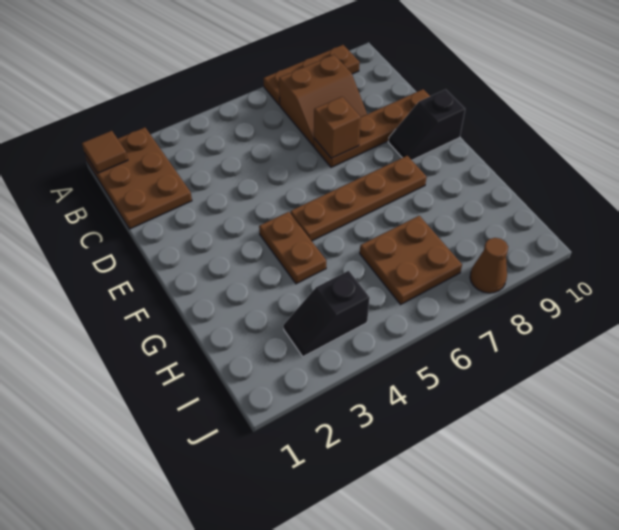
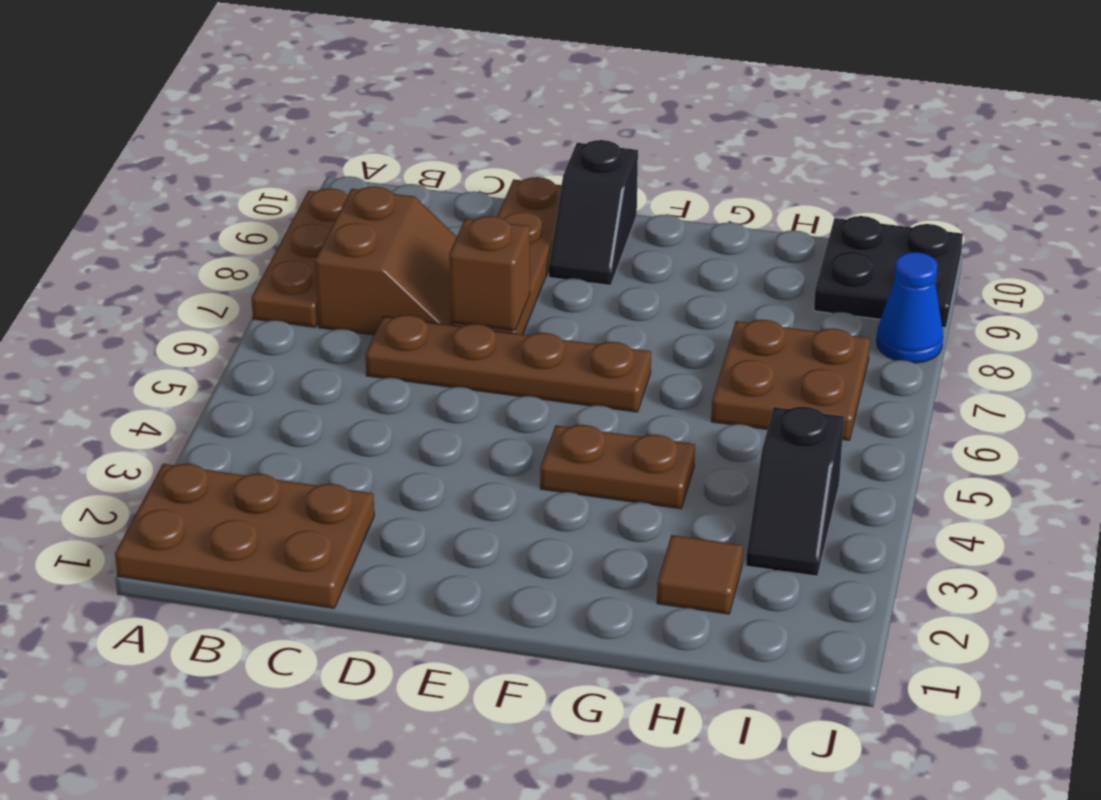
brown tile A1 level 2 -> brown tile H2 level 1
brown plate F5:F8 level 1 -> brown plate C6:F6 level 1
none -> black plate I9:J10 level 1
brown cone J8 level 1 -> blue cone J8 level 1

